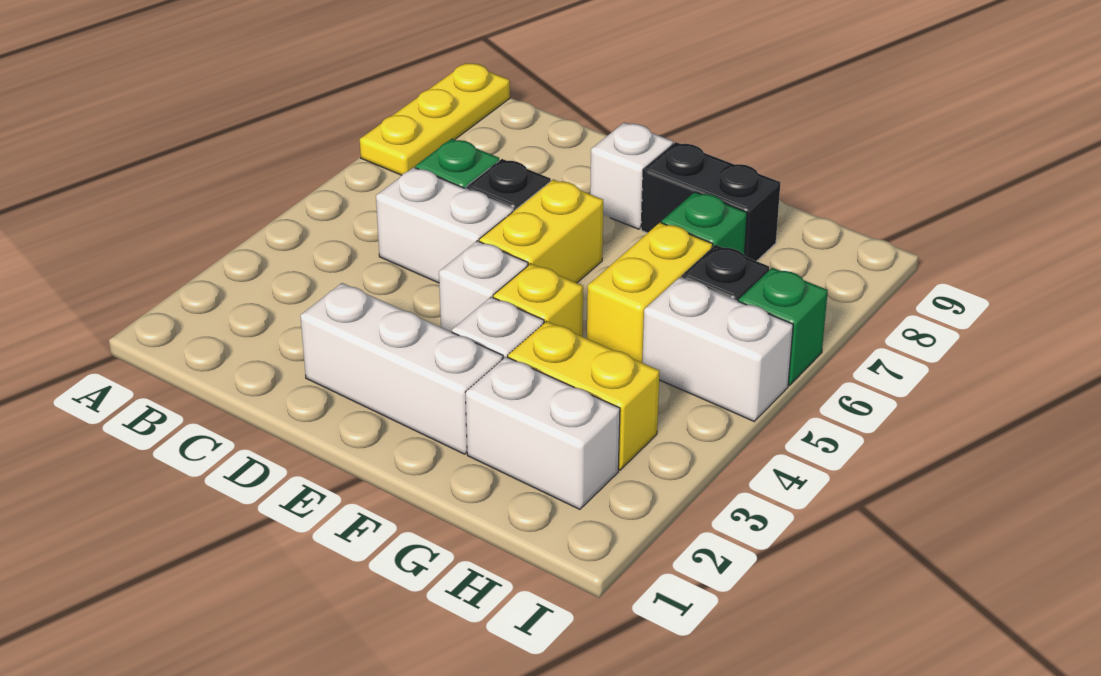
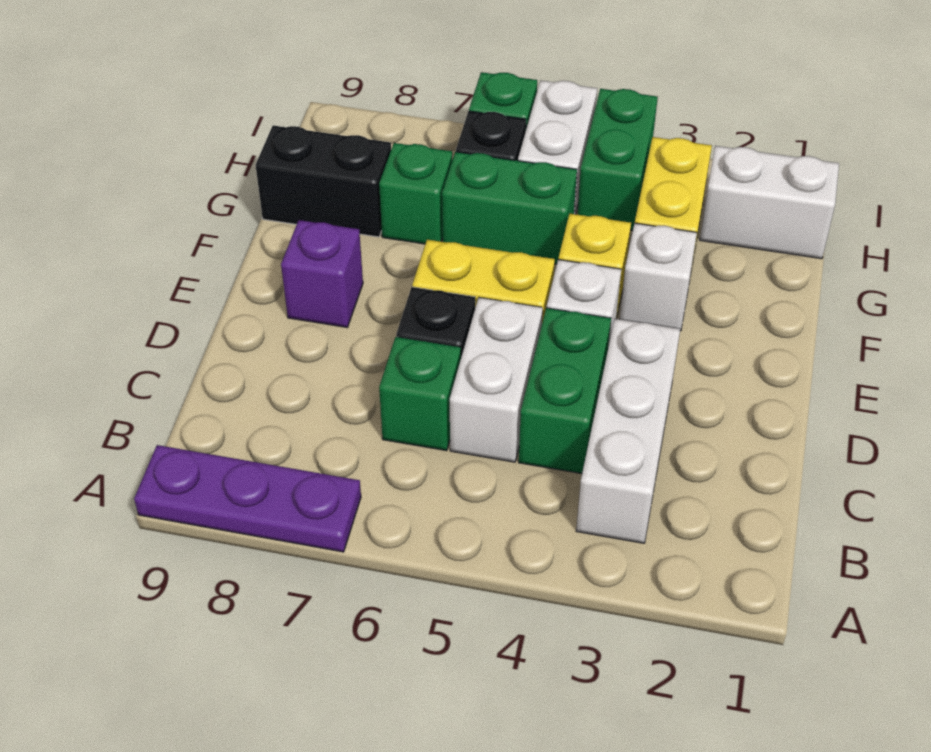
yellow plate A7:A9 level 1 -> purple plate A7:A9 level 1
none -> green brick C4:D4 level 1
white brick D2:F2 level 1 -> white brick B3:D3 level 1
white brick E8 level 1 -> purple brick E8 level 1
black brick F8:G8 level 1 -> black brick G8:G9 level 1
white brick G2:H2 level 1 -> white brick H1:H2 level 1
yellow brick G5:G6 level 1 -> green brick G5:G6 level 1
none -> green brick H4:I4 level 1

